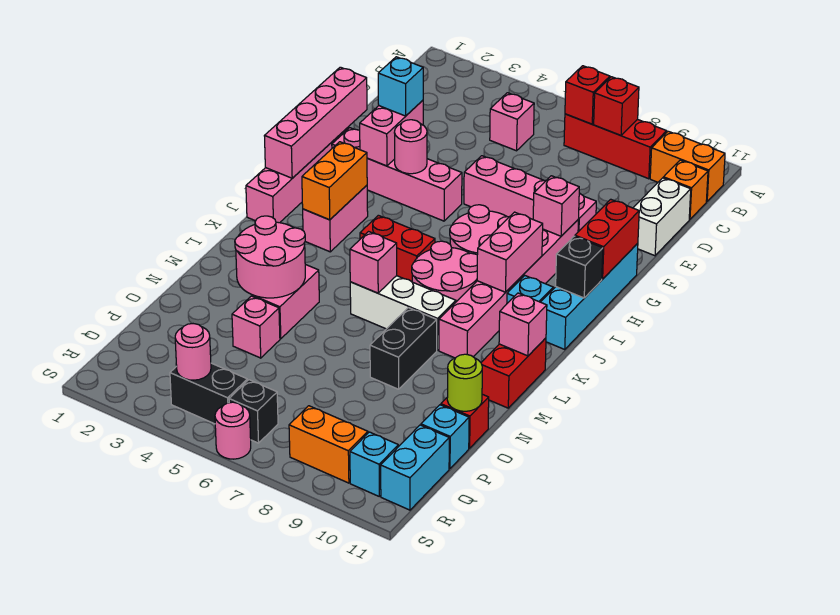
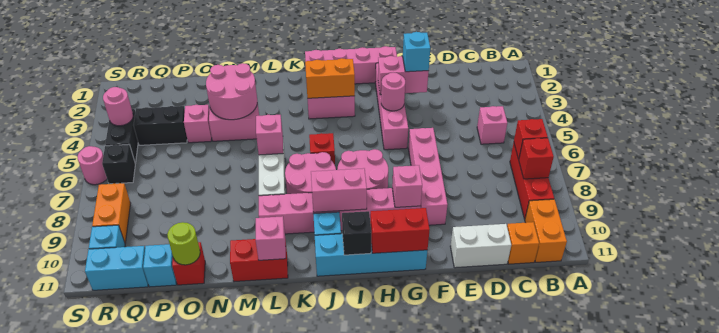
pink brick F1:I1 level 2 -> none
red brick J5:J6 level 1 -> red brick J6 level 1
black brick M8:N8 level 1 -> black brick P4:Q4 level 1

